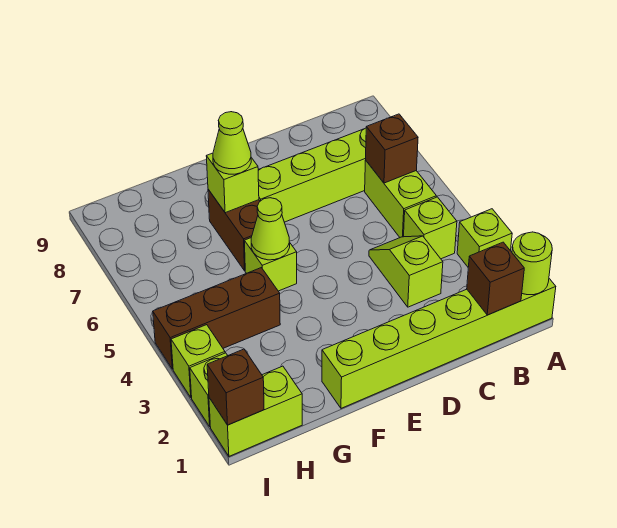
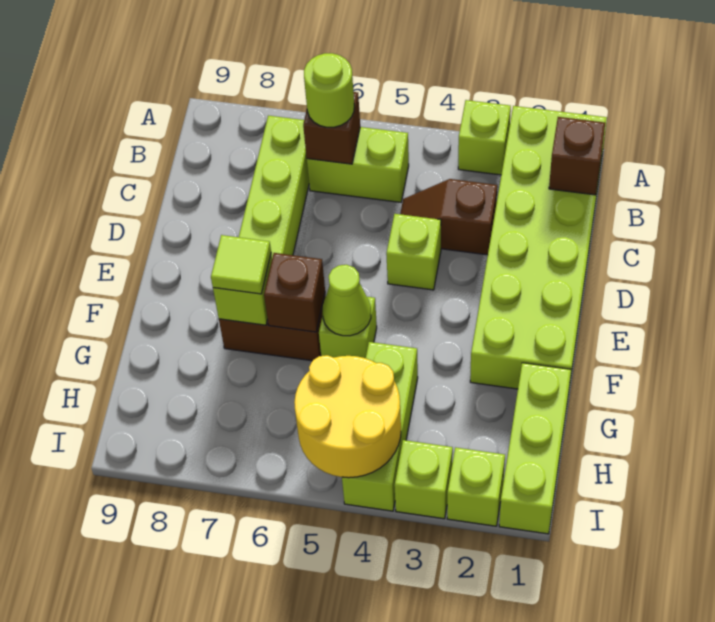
lime brick A1:F1 level 1 -> lime brick A1:F2 level 1
lime round brick A1 level 2 -> lime round brick B6 level 3
lime brick B4 level 1 -> lime brick D4 level 1
lime slope C3:C4 level 1 top 3 -> brown slope C3:C4 level 1 top 3
lime cone F7 level 3 -> lime tile F7 level 3
brown brick G4:I4 level 1 -> lime brick G4:I4 level 1
lime brick H1:I1 level 1 -> lime brick G1:I1 level 1
none -> yellow round brick H4:I5 level 2
brown brick I1 level 2 -> brown brick F6 level 2

